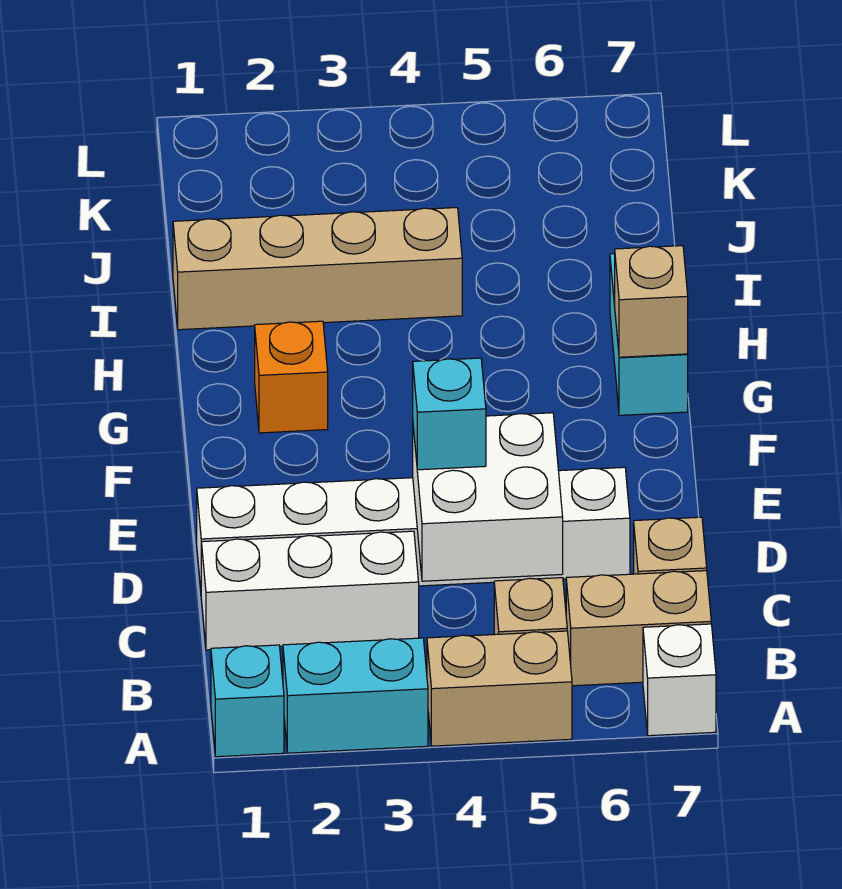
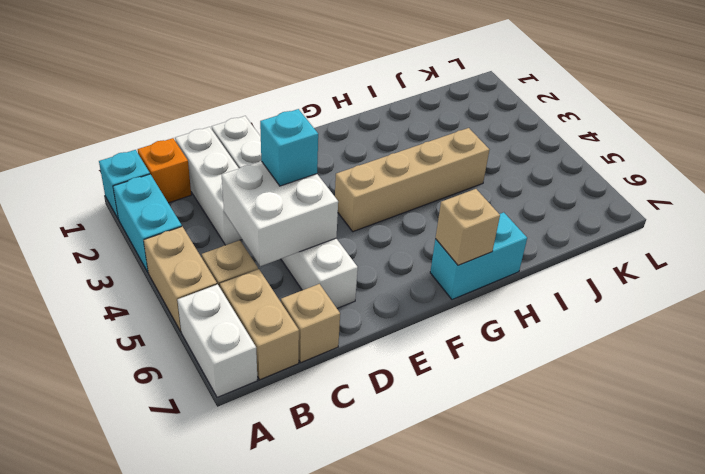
white brick A7 level 1 -> white brick A6:A7 level 1
orange brick G2 level 1 -> orange brick B1 level 1
tan brick I1:I4 level 1 -> tan brick F4:I4 level 1

